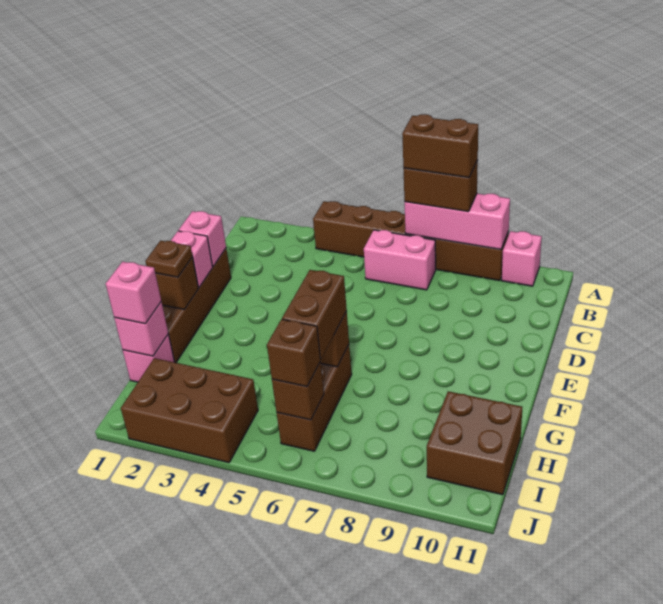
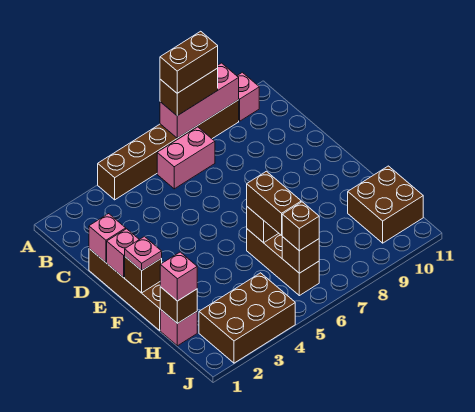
brown plate F1 level 3 -> pink plate F1 level 3
pink brick H1 level 2 -> brown brick H1 level 2

